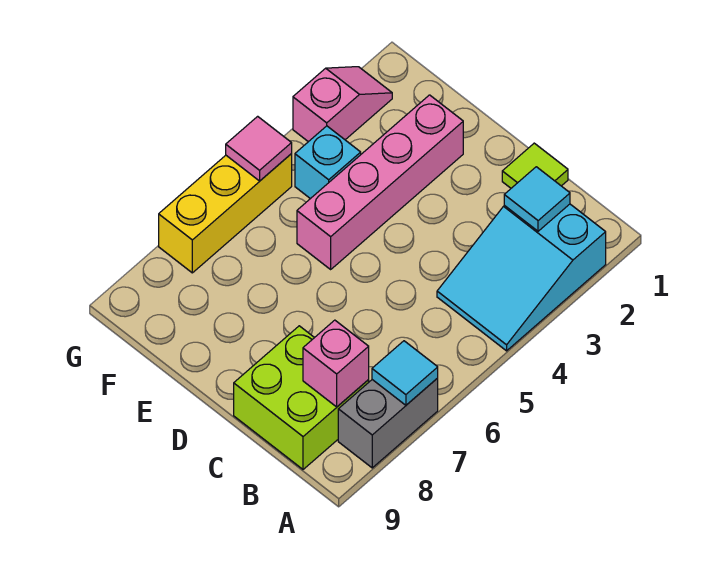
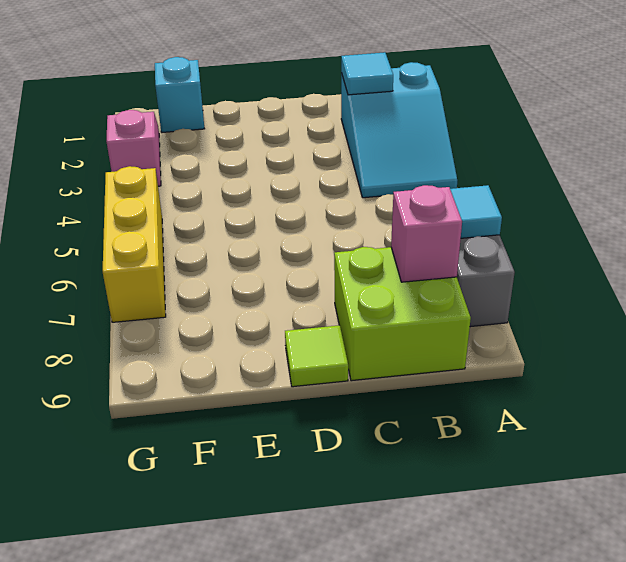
lime tile C1 level 1 -> lime tile D9 level 1
pink brick E2:E5 level 1 -> none
cyan brick F4 level 1 -> cyan brick F1 level 1
pink tile G5 level 2 -> none

